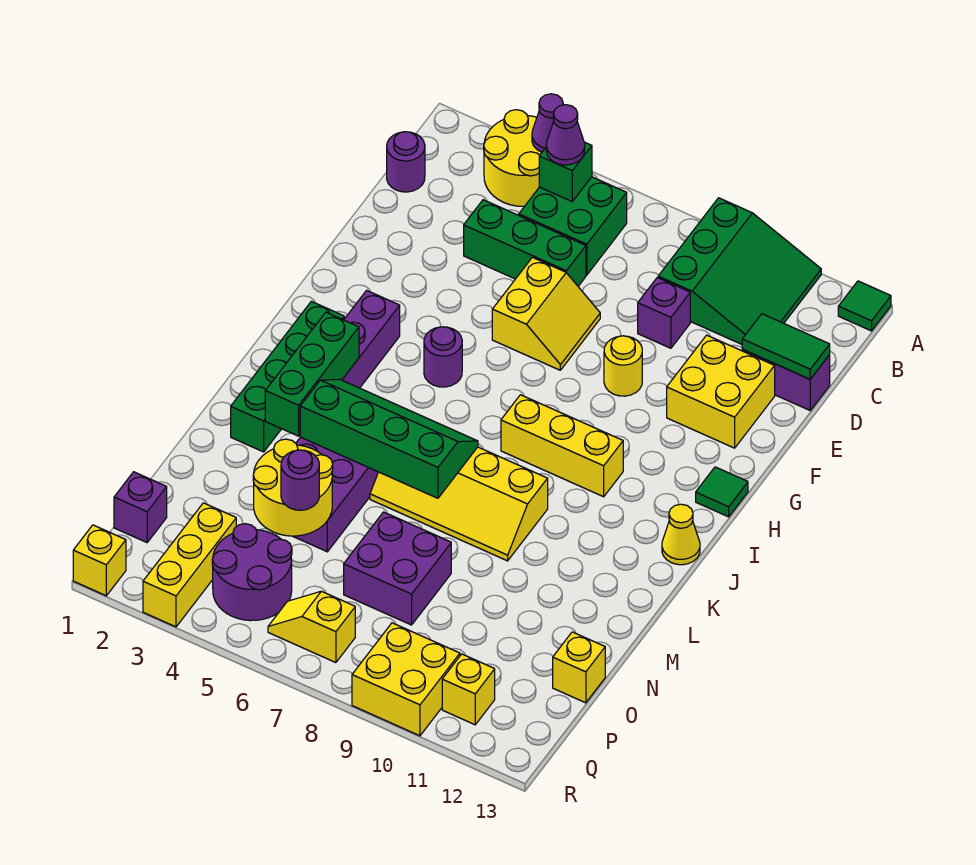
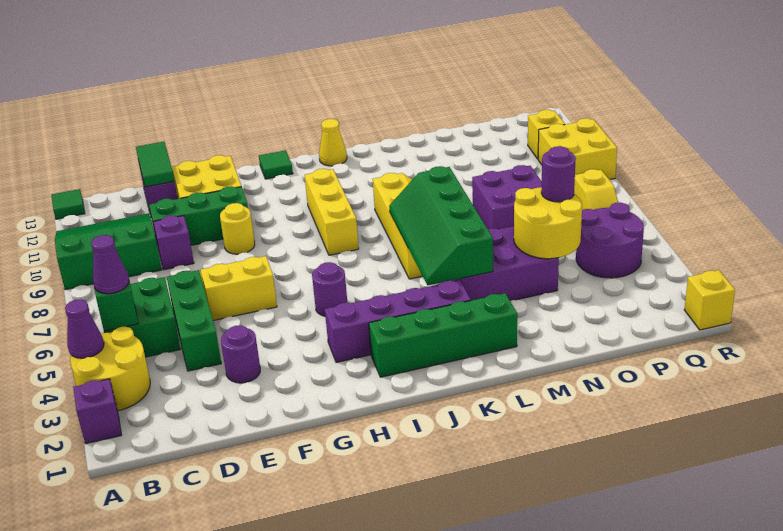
purple round brick C1 level 1 -> purple round brick E3 level 1
green brick J3:L3 level 2 -> green brick D10:F10 level 1
yellow brick O13 level 1 -> none
purple brick P1 level 1 -> purple brick A2 level 1
yellow brick P3:R3 level 1 -> none

